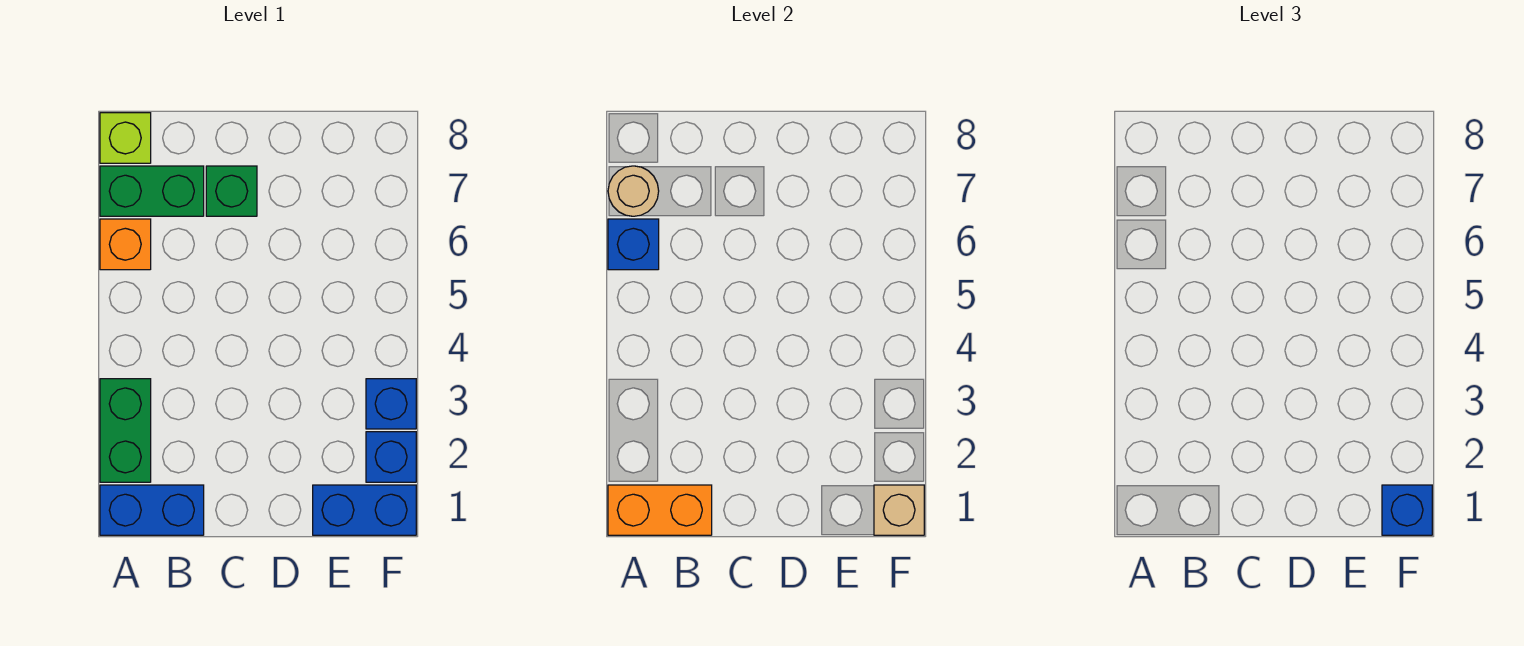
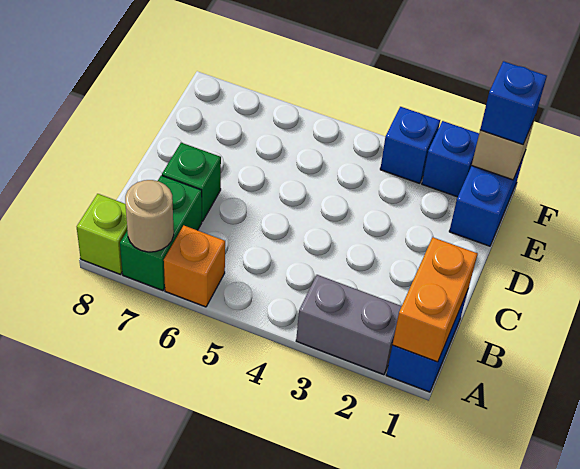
green brick A2:A3 level 1 -> grey brick A2:A3 level 1
blue brick A6 level 2 -> none

